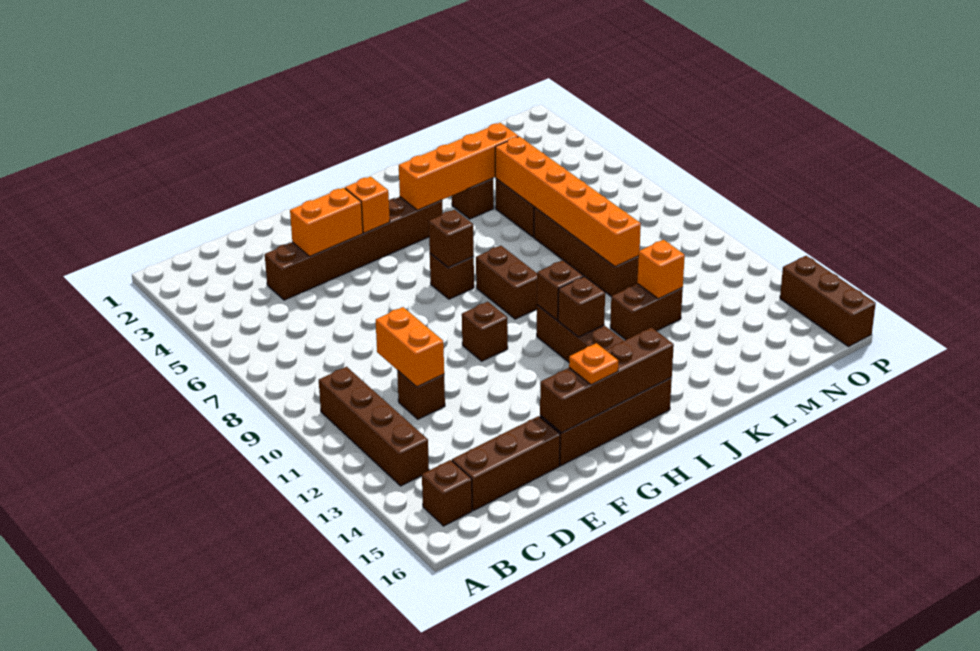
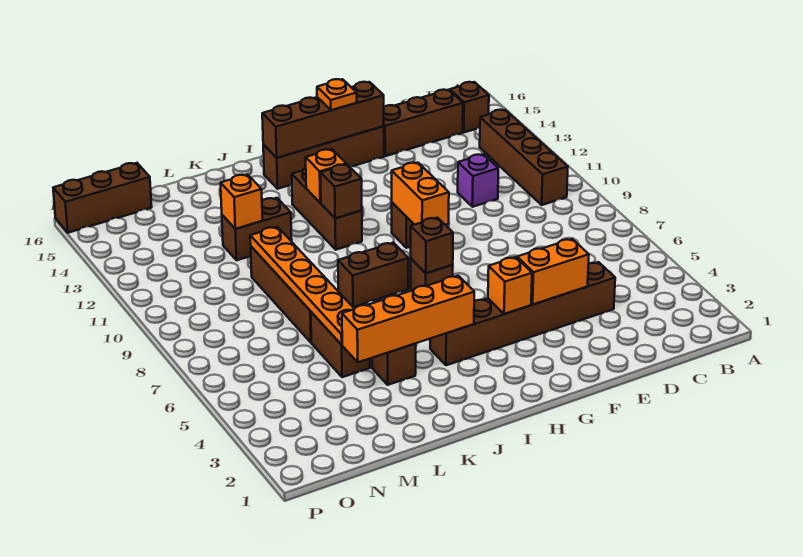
orange brick D10:D11 level 2 -> orange brick G9:G10 level 2
brown brick D11 level 1 -> purple brick D11 level 1
brown brick I8:I9 level 1 -> brown brick I8:J8 level 1
brown brick I12 level 2 -> orange brick I12 level 2
orange brick L5:L10 level 2 -> orange plate L5:L10 level 2
brown brick P14:P16 level 1 -> brown brick N16:P16 level 1

